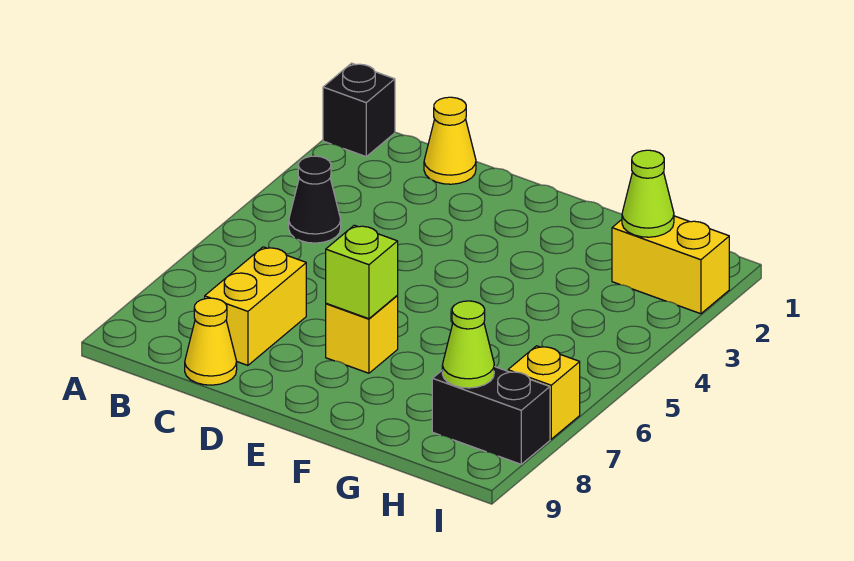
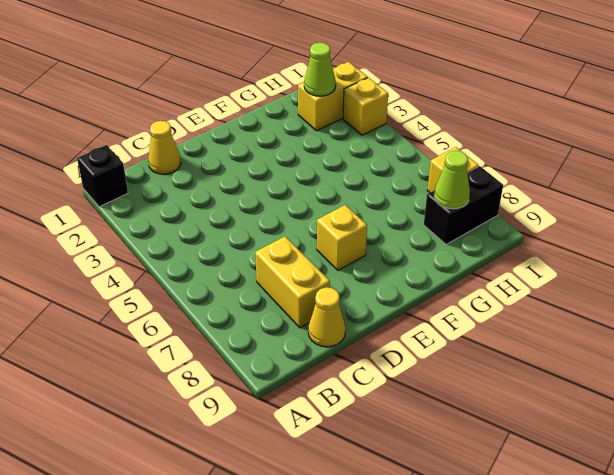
black cone B4 level 1 -> none
lime brick E7 level 2 -> none
none -> yellow brick I3 level 1

